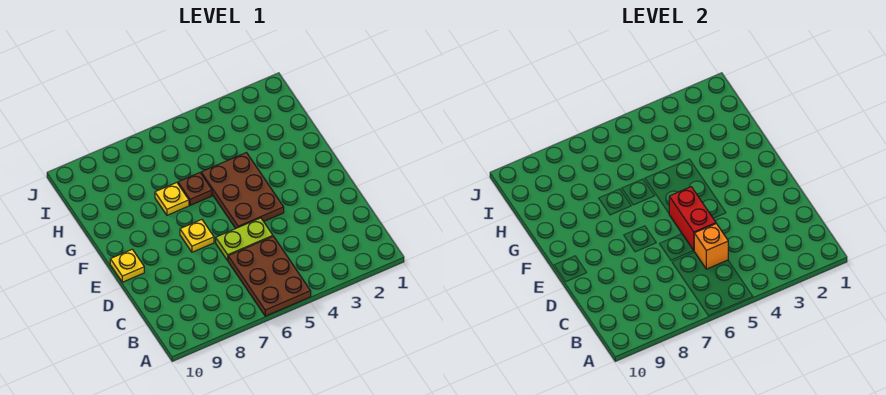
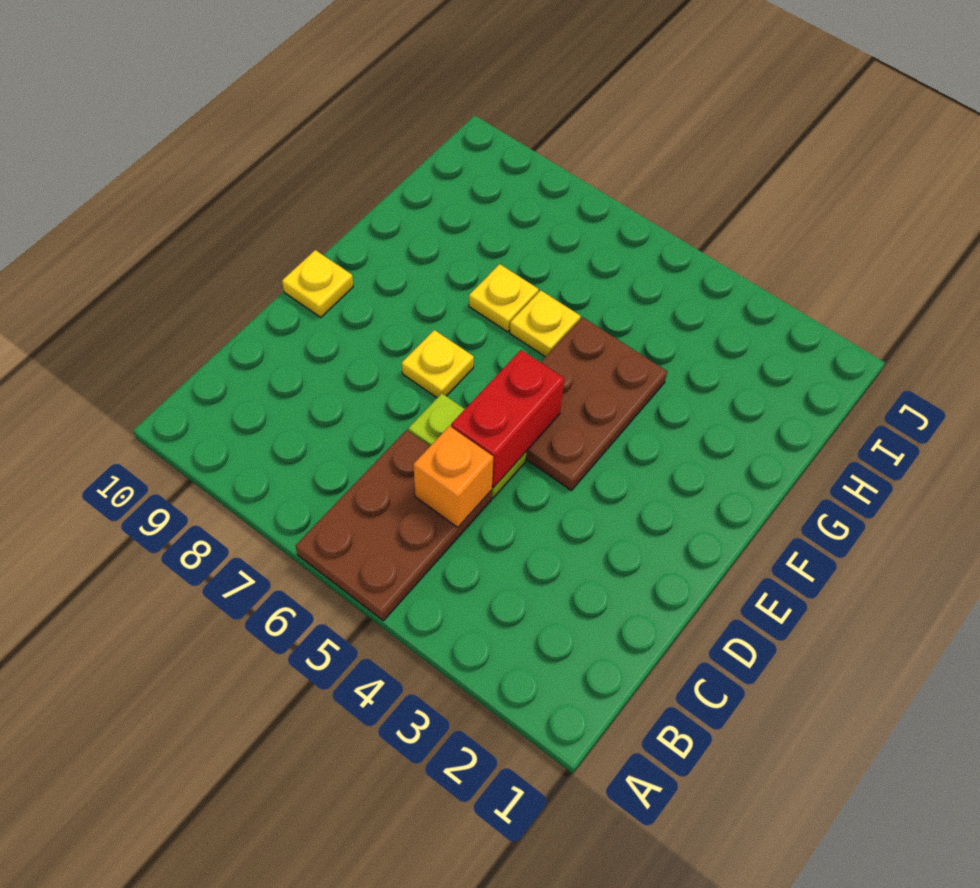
brown plate G6 level 1 -> yellow plate G6 level 1

